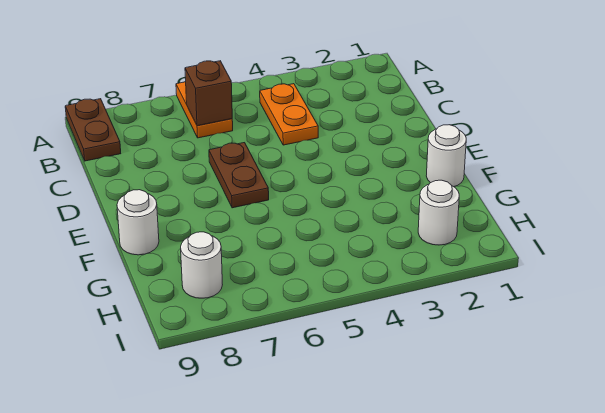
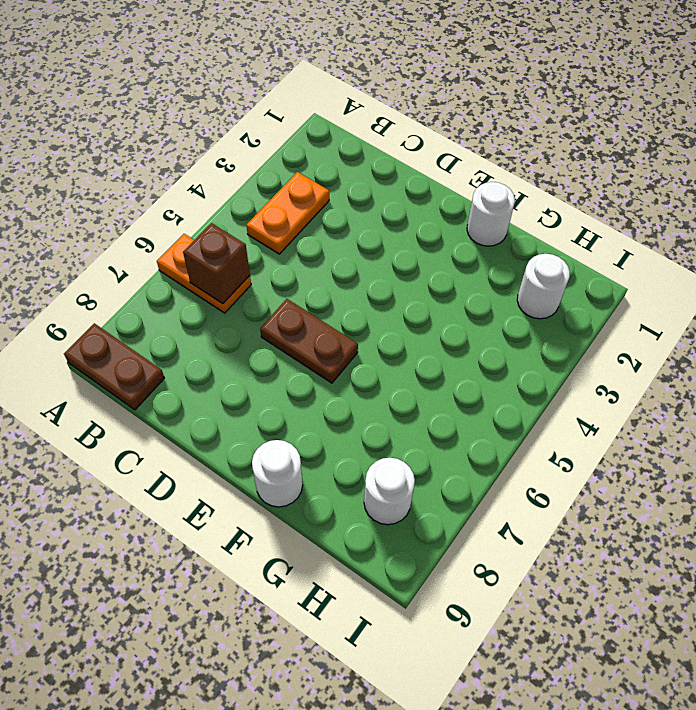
orange plate B4:C4 level 1 -> orange plate B3:B4 level 1

